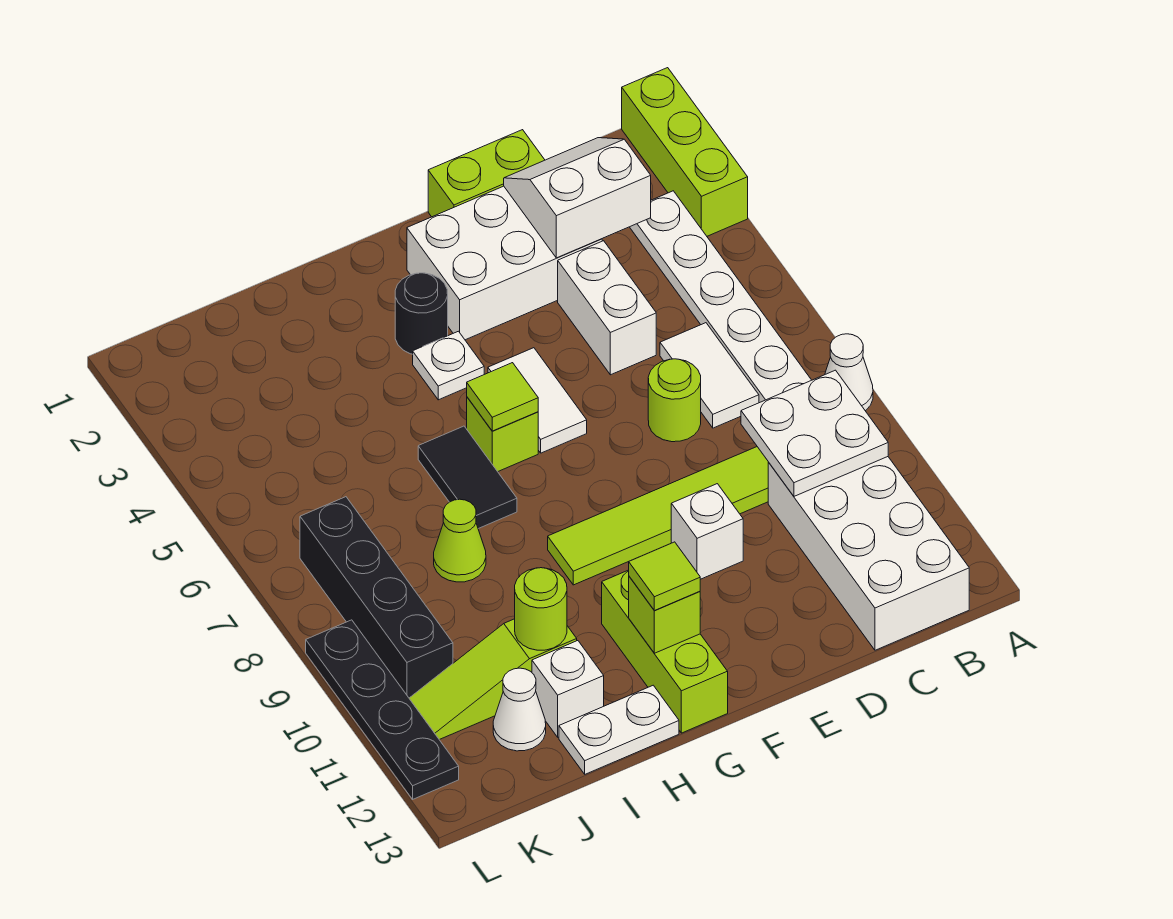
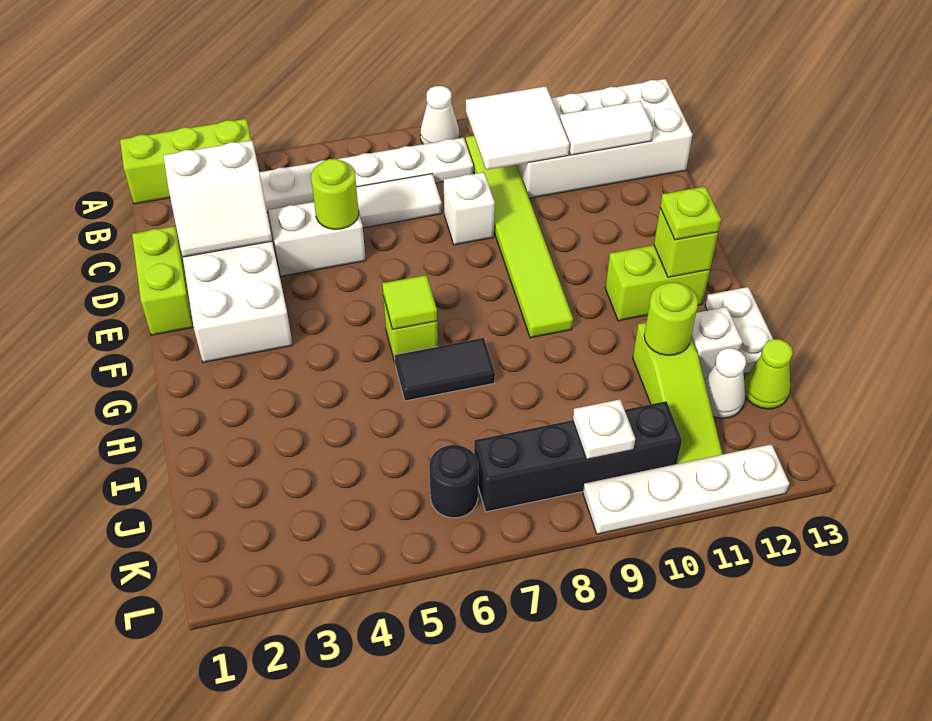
white plate B9:C10 level 2 -> white tile B9:C10 level 2
white slope C2:D3 level 2 top 3 -> white slope C2:D3 level 2 top C
lime round brick D7 level 1 -> lime round brick D5 level 2
white brick E10 level 1 -> white brick D8 level 1
white tile F5:F6 level 1 -> white tile C11:C12 level 2
black round brick G3 level 1 -> black round brick K6 level 1
white plate G4 level 1 -> white plate K9 level 2
lime brick G11:G13 level 1 -> lime brick G11:G12 level 1
lime tile G12 level 3 -> lime plate G12 level 3
lime cone I8 level 1 -> lime cone J13 level 1
black plate L9:L12 level 1 -> white plate L9:L12 level 1

